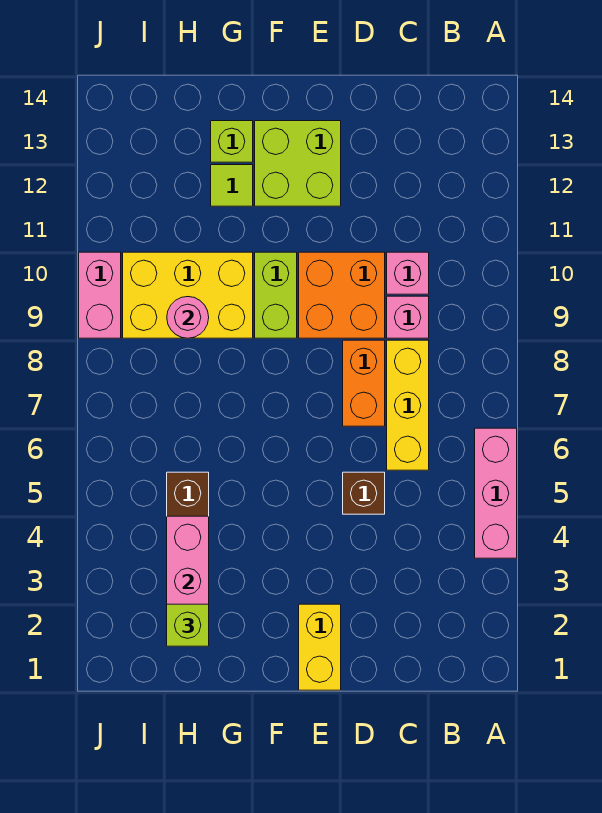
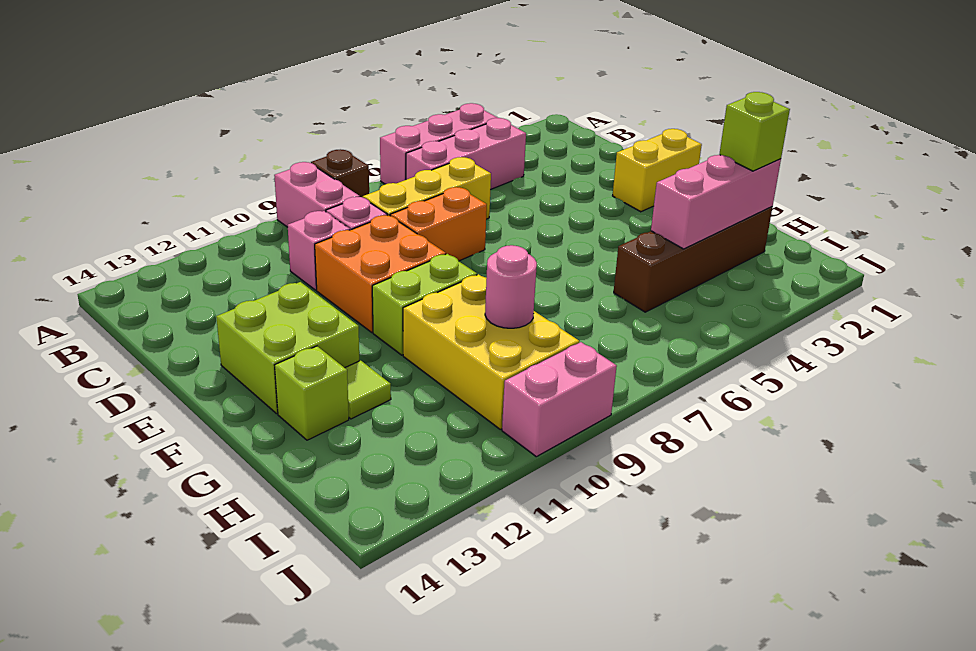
none -> pink brick A9:B9 level 1
none -> pink brick B4:B6 level 1
brown brick D5 level 1 -> brown brick A8 level 1

